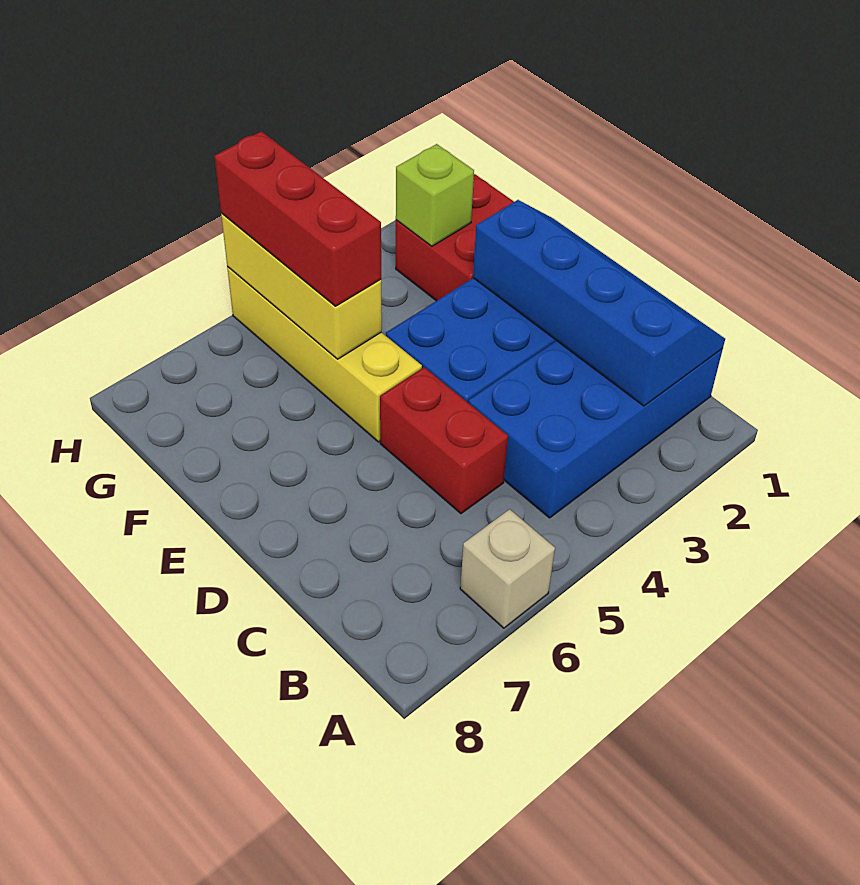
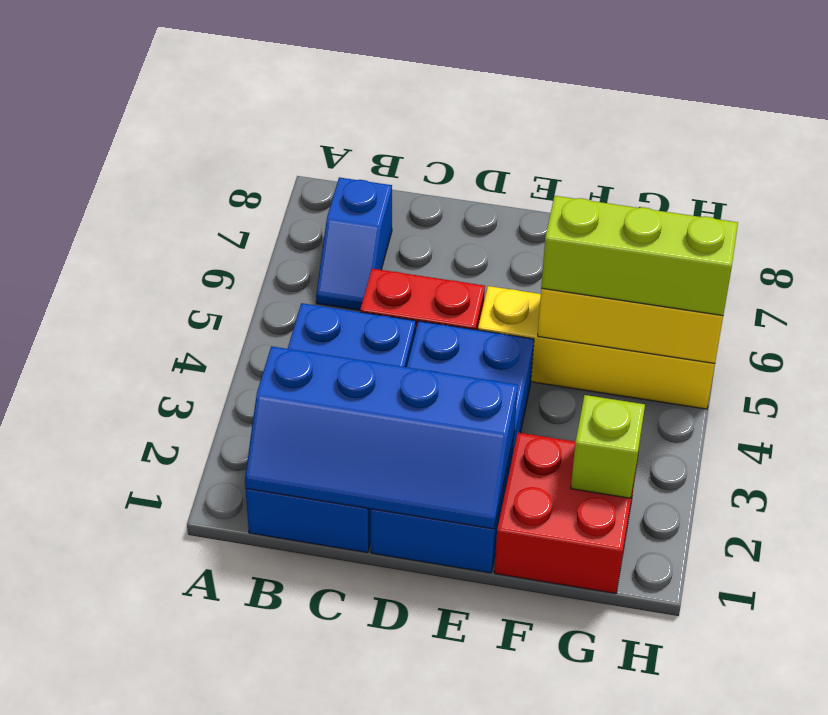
tan brick A6 level 1 -> none
none -> blue slope B6:B7 level 1 top 7
red brick F5:H5 level 3 -> lime brick F5:H5 level 3

